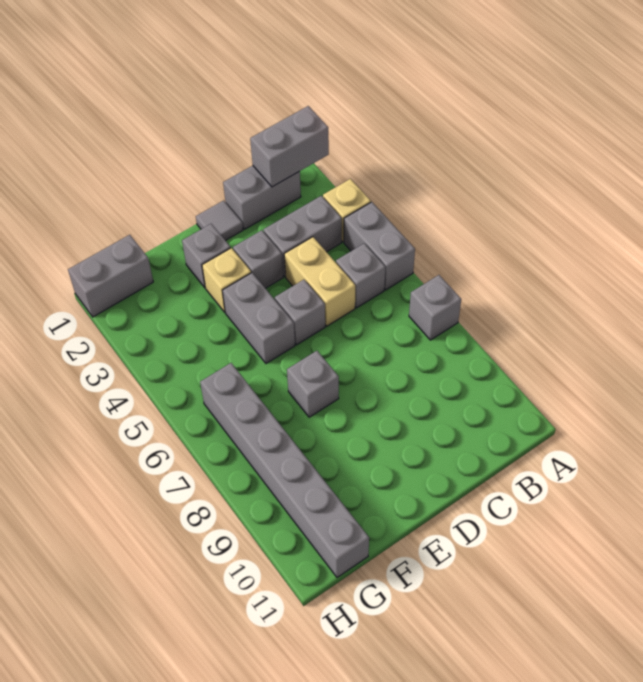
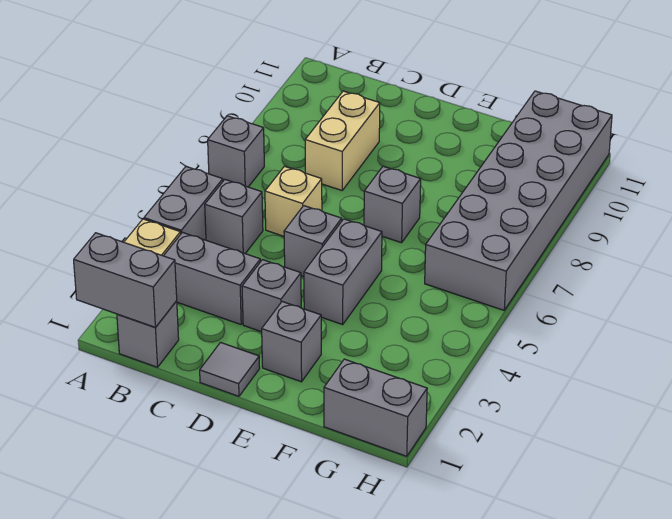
grey brick B1:C1 level 1 -> grey brick B1 level 1
tan brick C4:C5 level 1 -> tan brick C8:C9 level 1
tan brick E3 level 1 -> tan brick C6 level 1
grey brick G6:G11 level 1 -> grey brick G6:H11 level 1

